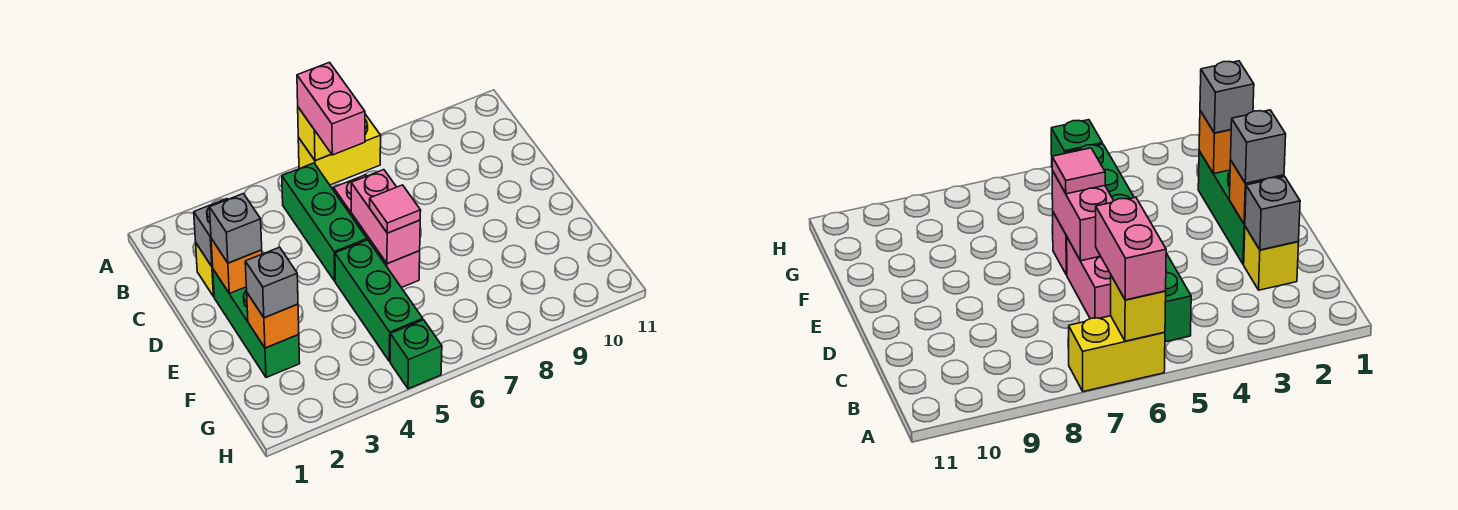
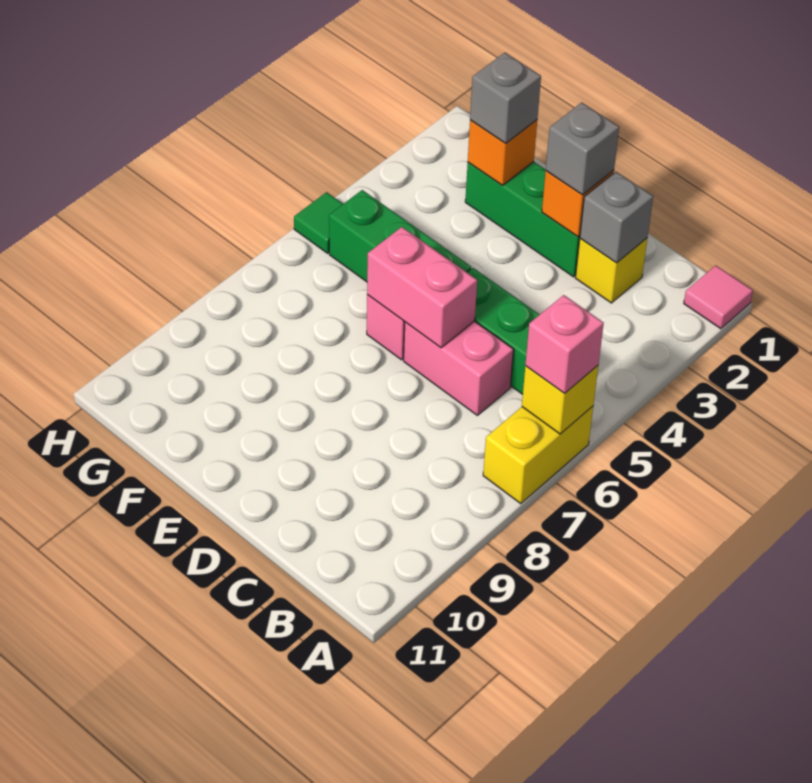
pink brick A6:B6 level 3 -> pink brick A6 level 3
pink tile E6 level 3 -> pink tile A1 level 1
green brick H5 level 1 -> green tile H5 level 1

